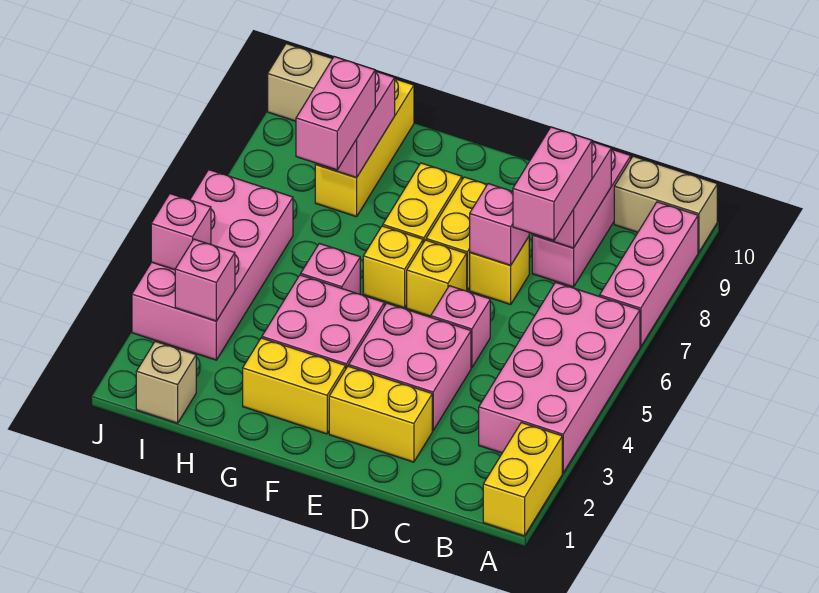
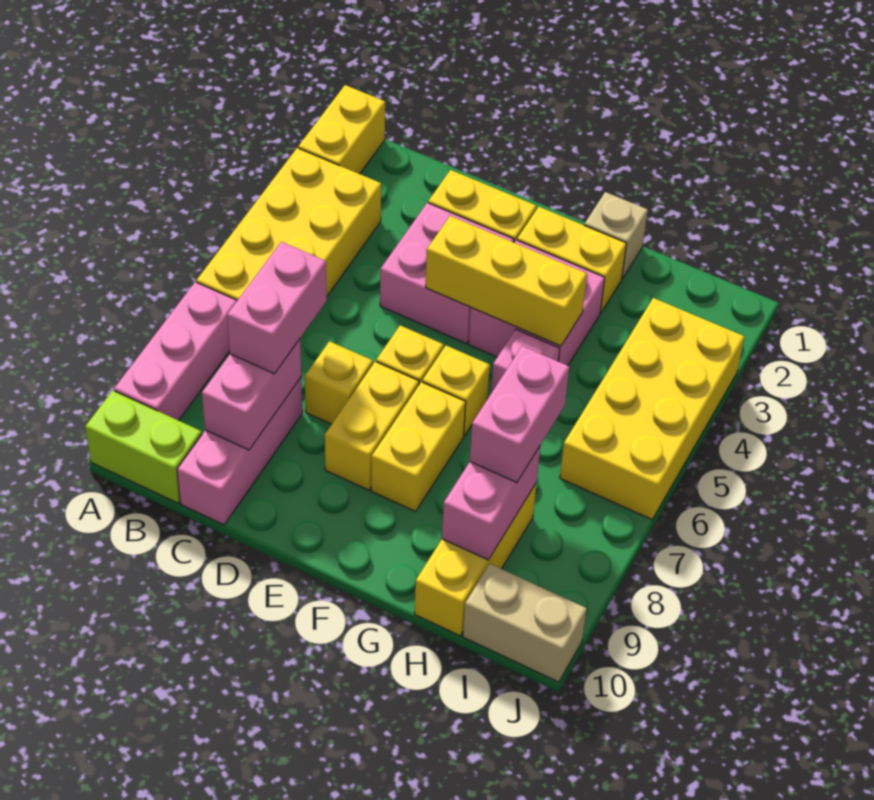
pink brick A3:B6 level 1 -> yellow brick A3:B6 level 1
tan brick A10:B10 level 1 -> lime brick A10:B10 level 1
pink brick D5 level 1 -> none
pink brick D7 level 2 -> none
none -> yellow brick E4:G4 level 2
tan brick I1 level 1 -> tan brick G1 level 1
pink brick I3:J6 level 1 -> yellow brick I3:J6 level 1
pink brick I3 level 2 -> none
pink brick J4 level 2 -> none

